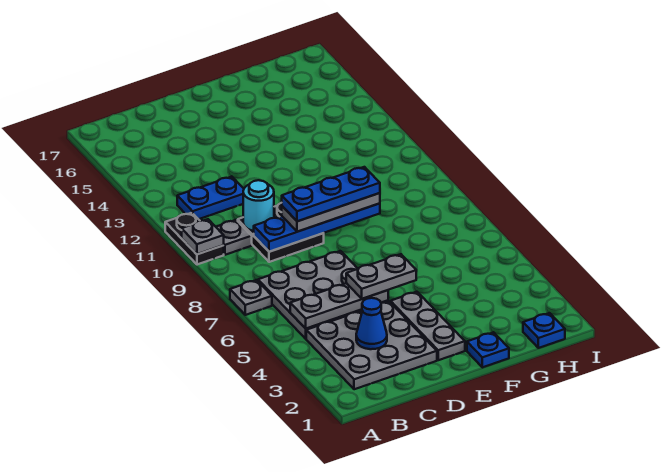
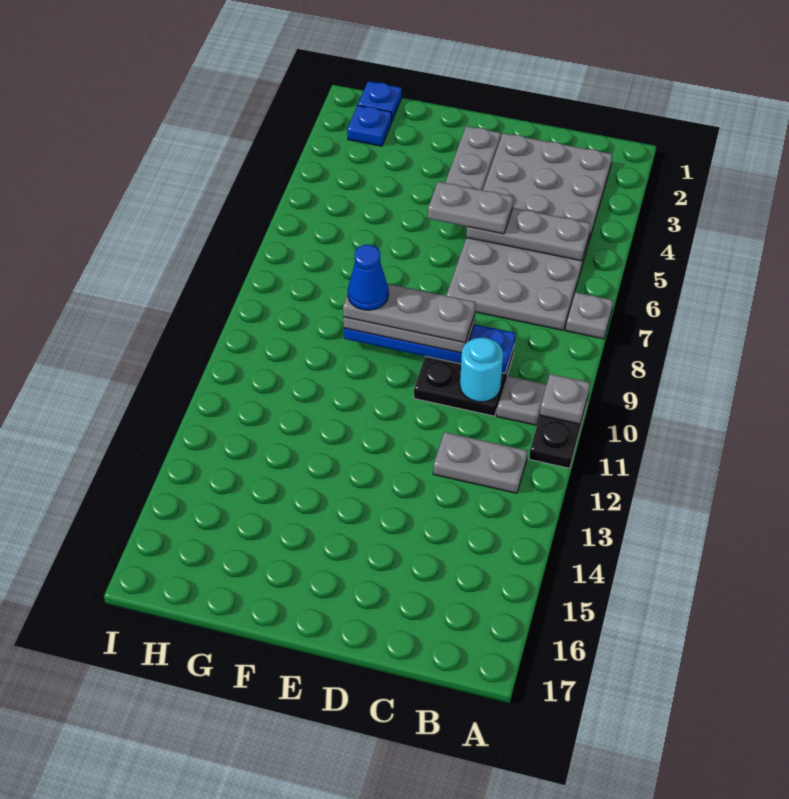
blue plate B12:C12 level 1 -> grey plate B12:C12 level 1
blue cone C3 level 2 -> blue cone F9 level 5
blue plate D9:F9 level 4 -> grey plate D9:F9 level 4
blue plate F1 level 1 -> blue plate H2 level 1

